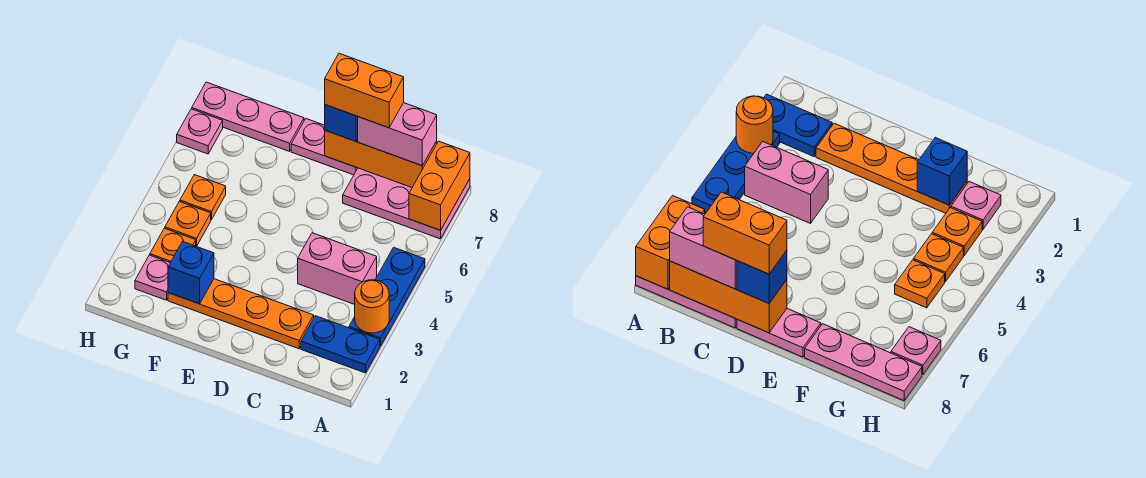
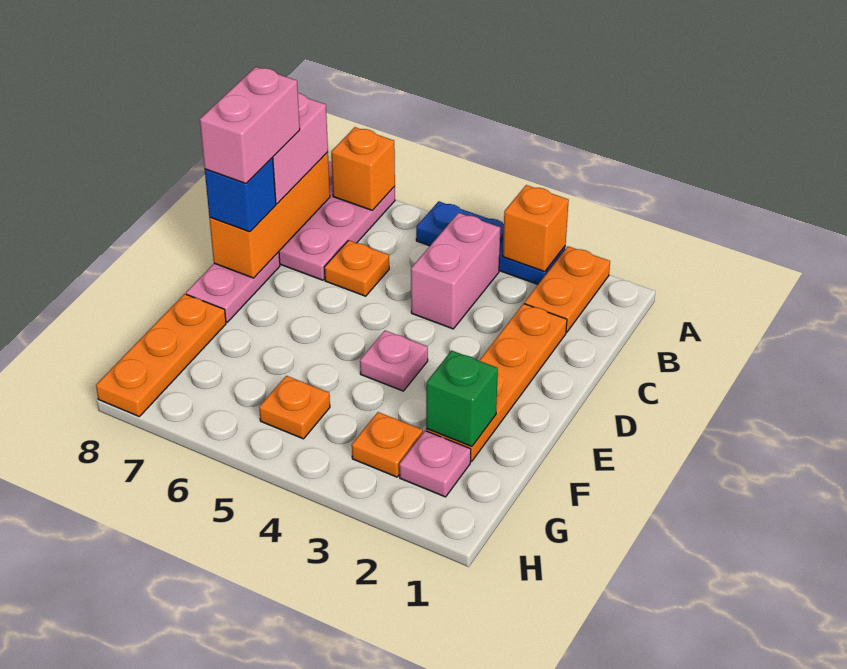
blue plate A2:B2 level 1 -> orange plate A2:B2 level 1
orange round brick A3 level 2 -> orange brick A3 level 2
orange brick A7:A8 level 2 -> orange brick A7 level 2
orange brick C8:D8 level 4 -> pink brick C8:D8 level 4
blue brick F2 level 2 -> green brick F2 level 2
pink plate F8:H8 level 1 -> orange plate F8:H8 level 1
orange plate G4 level 1 -> orange plate C6 level 1
pink plate H7 level 1 -> pink plate E4 level 1

